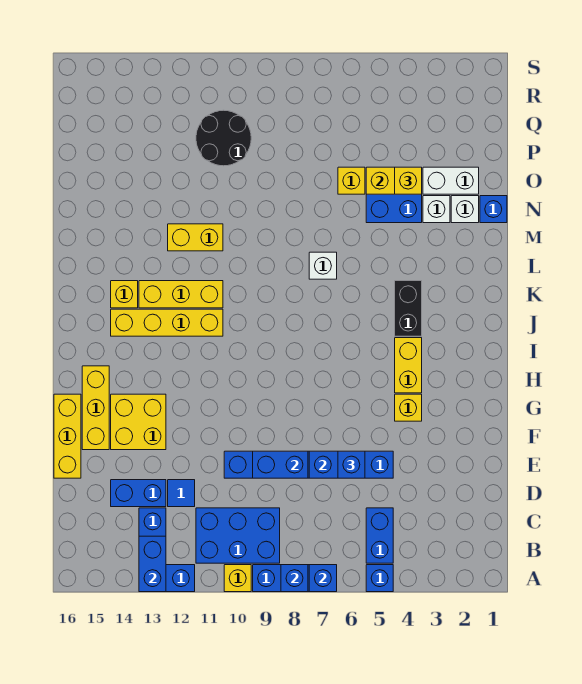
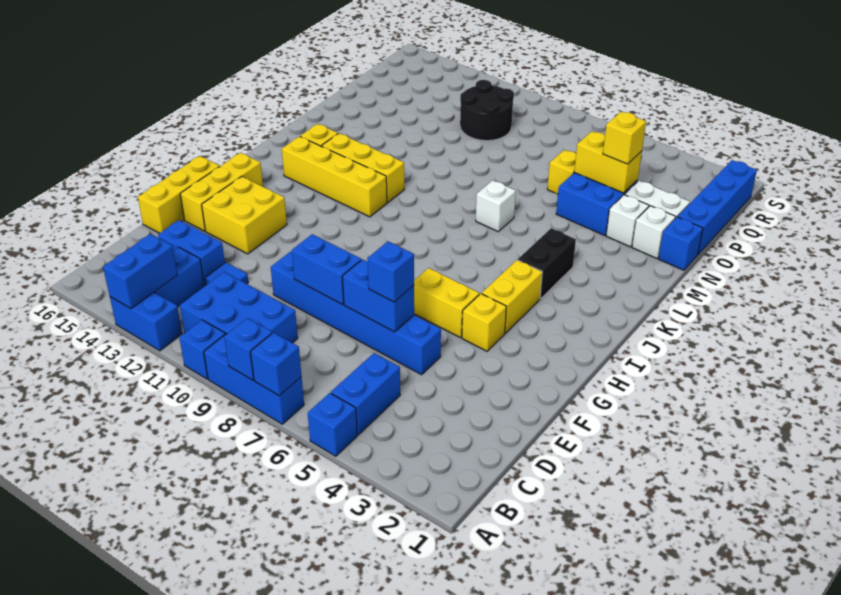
yellow brick A10 level 1 -> blue brick A10 level 1
yellow brick M11:M12 level 1 -> yellow brick G5:G6 level 1
none -> blue brick O1:R1 level 1

